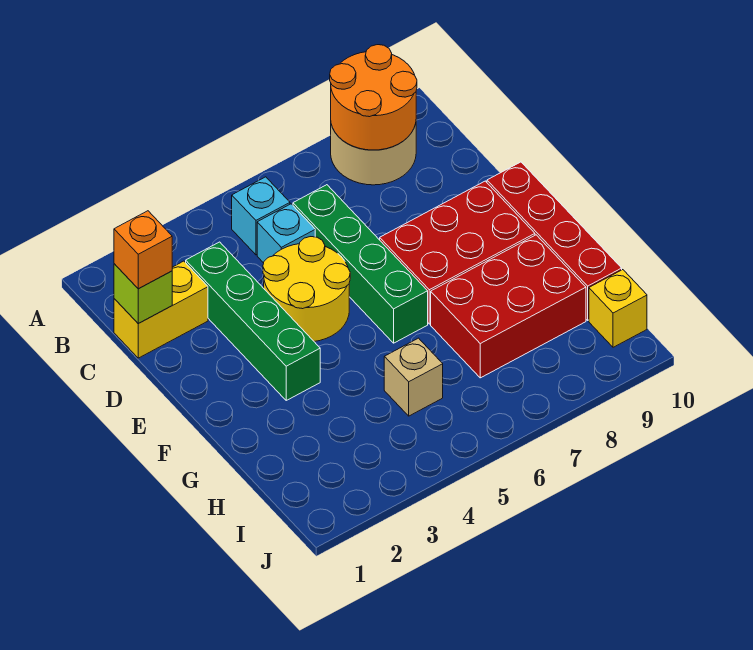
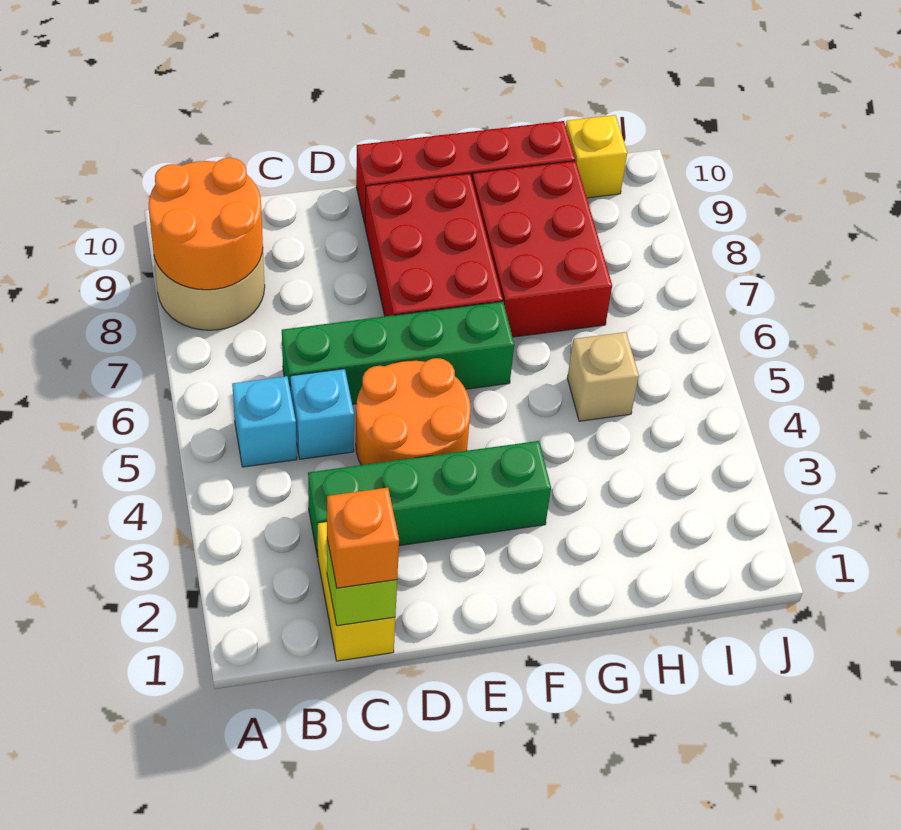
yellow round brick D4:E5 level 1 -> orange round brick D4:E5 level 1

